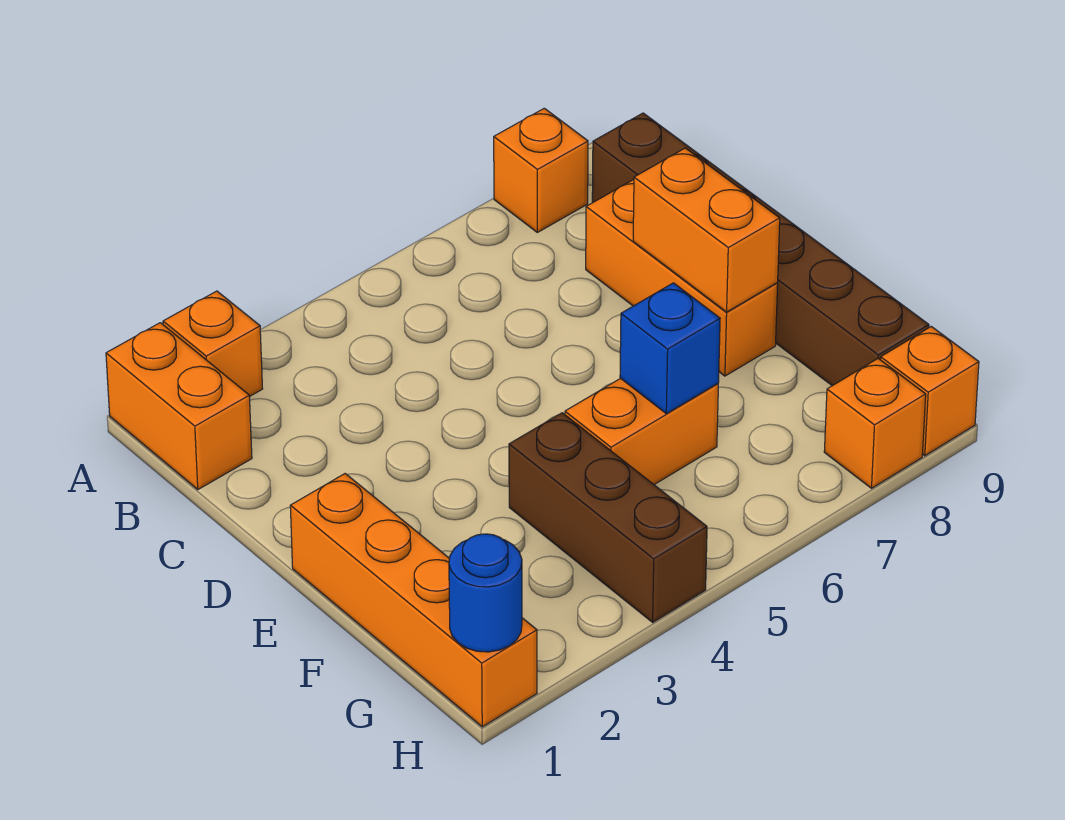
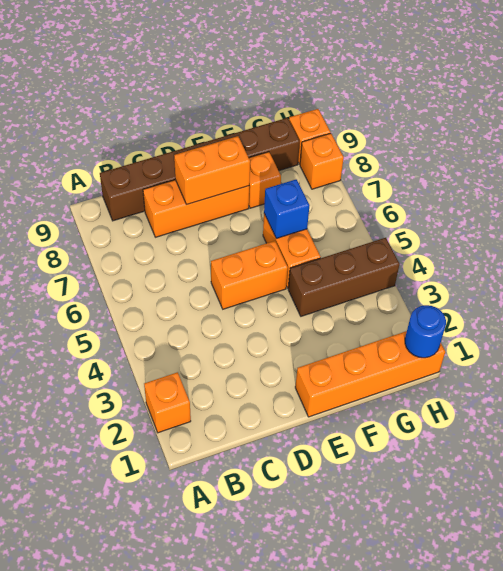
orange brick A1:B1 level 1 -> orange brick D5:E5 level 1
orange brick A8 level 1 -> orange brick F8 level 1

